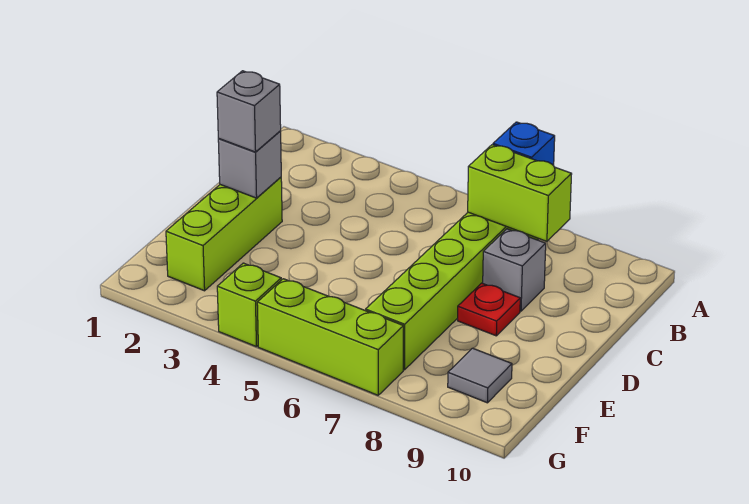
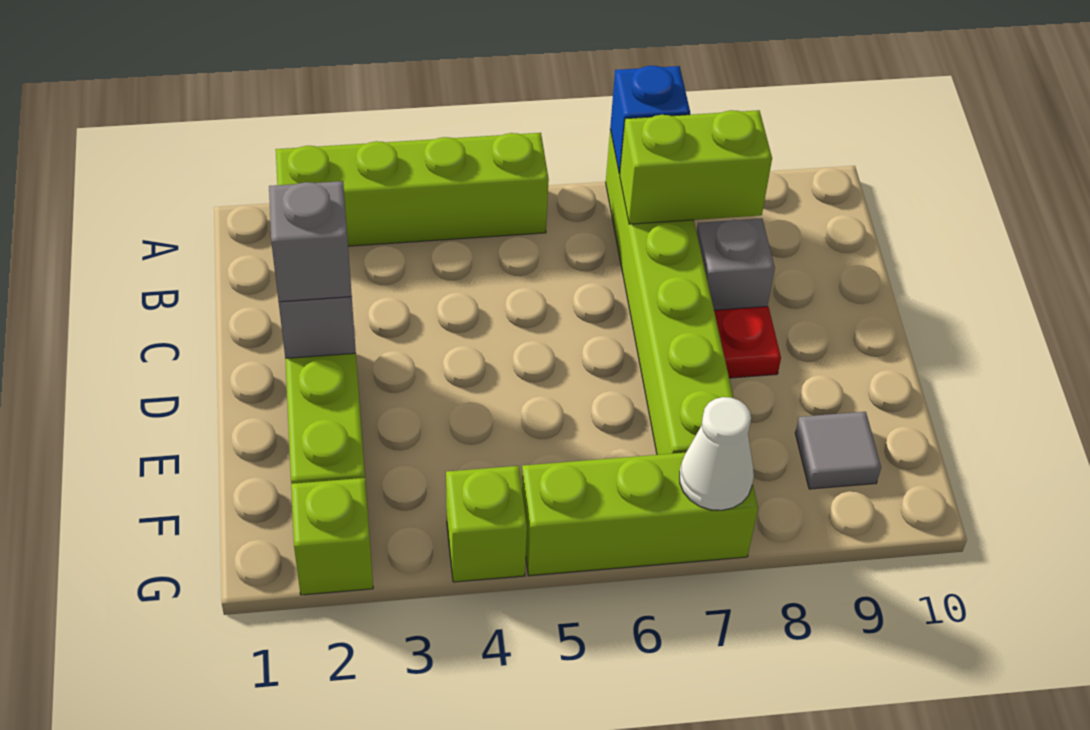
none -> lime brick A2:A5 level 1
none -> lime brick G2 level 1
none -> white cone G7 level 2

